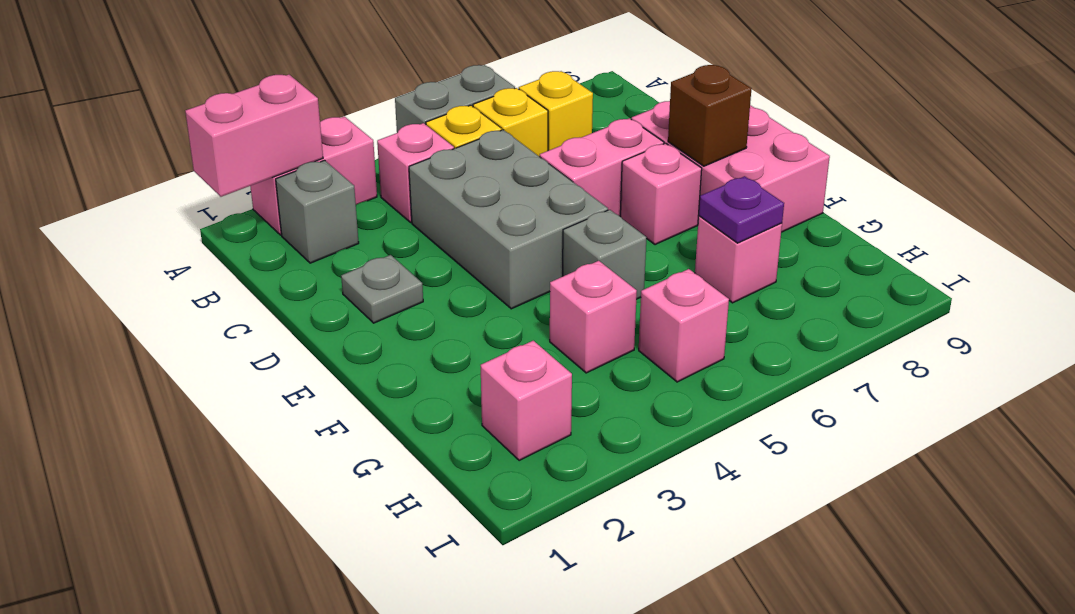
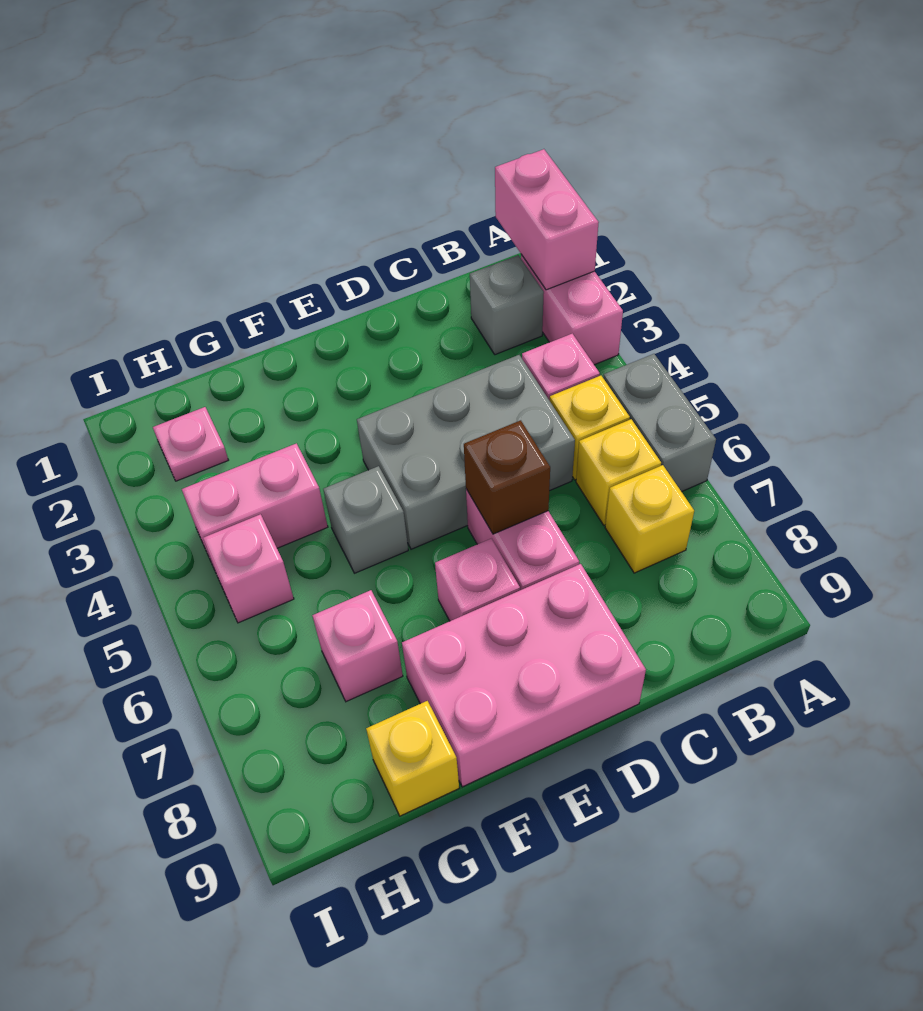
grey plate D2 level 1 -> none
brown brick E8 level 2 -> brown brick D6 level 2
pink brick G4 level 1 -> pink brick G4:H4 level 1
purple plate G7 level 2 -> none
none -> yellow brick G9 level 1
pink brick H2 level 1 -> pink plate H2 level 1

